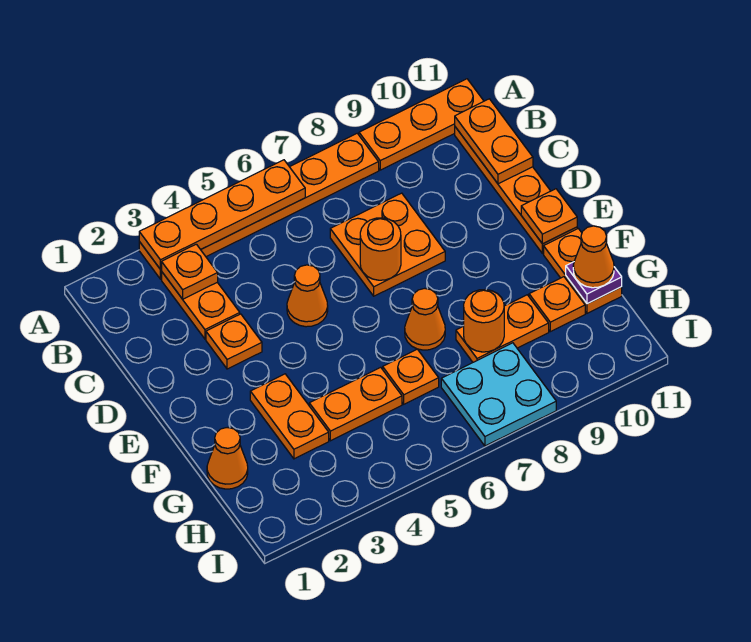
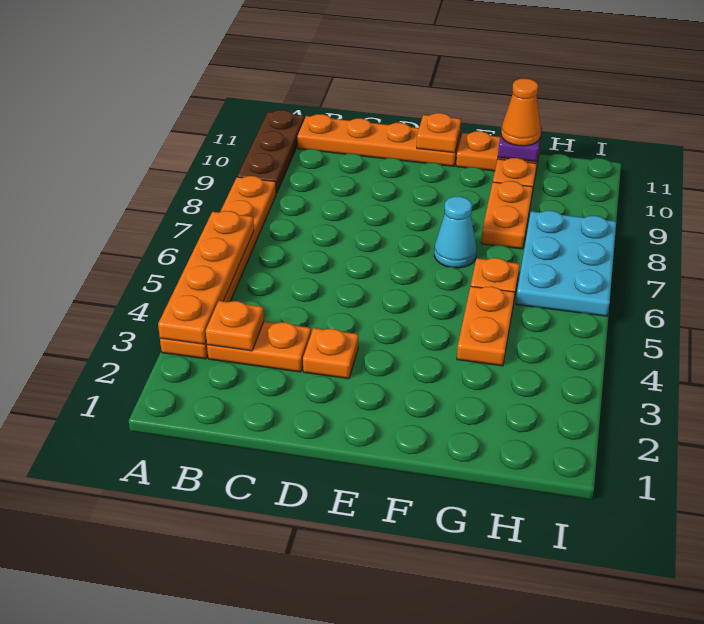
orange plate A9:A11 level 1 -> brown plate A9:A11 level 1
orange plate B11:C11 level 2 -> none
orange plate C7:D8 level 1 -> none
orange cone D5 level 1 -> none
orange round brick D7 level 2 -> none
orange plate F3:G3 level 1 -> none
orange cone F7 level 1 -> cyan cone F7 level 1
orange cone G1 level 1 -> none
orange round brick G8 level 2 -> none
cyan plate H7:I8 level 1 -> cyan plate H6:I8 level 1

